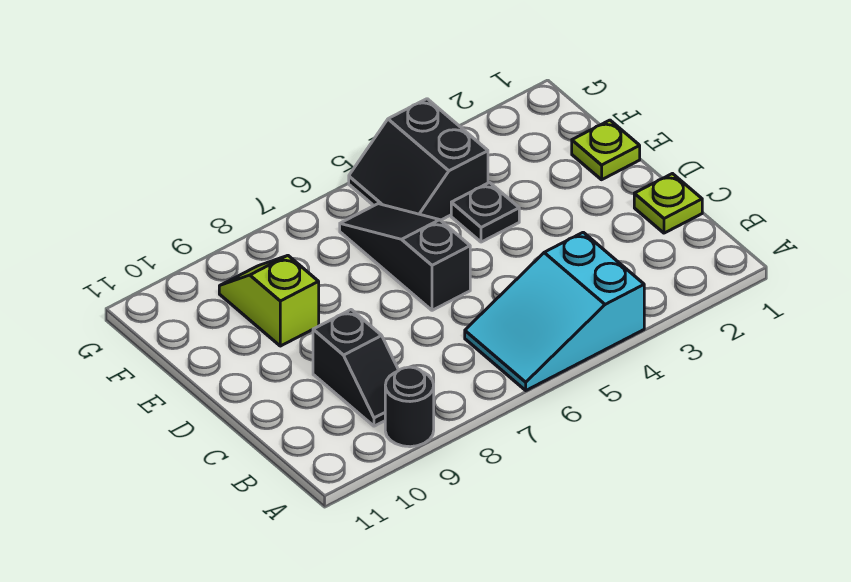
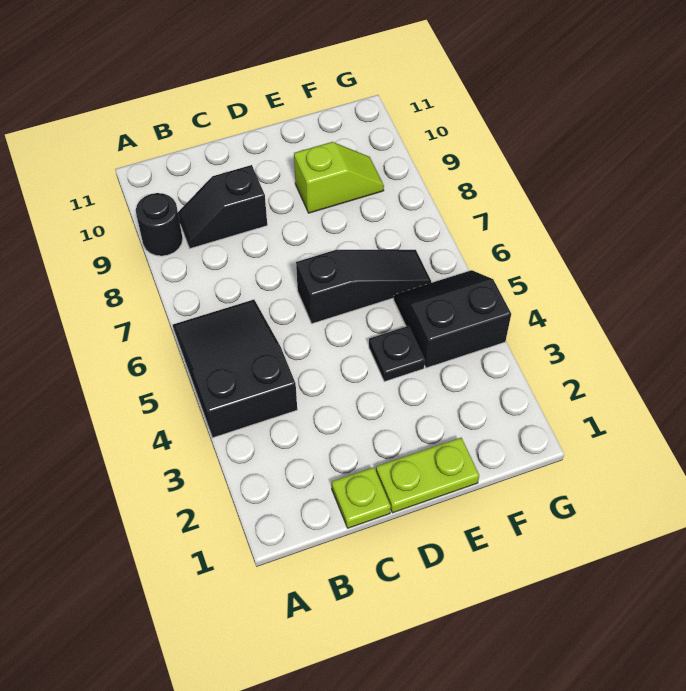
cyan slope A4:B6 level 1 top 4 -> black slope A4:B6 level 1 top 4
lime plate E1 level 1 -> lime plate D1:E1 level 1

